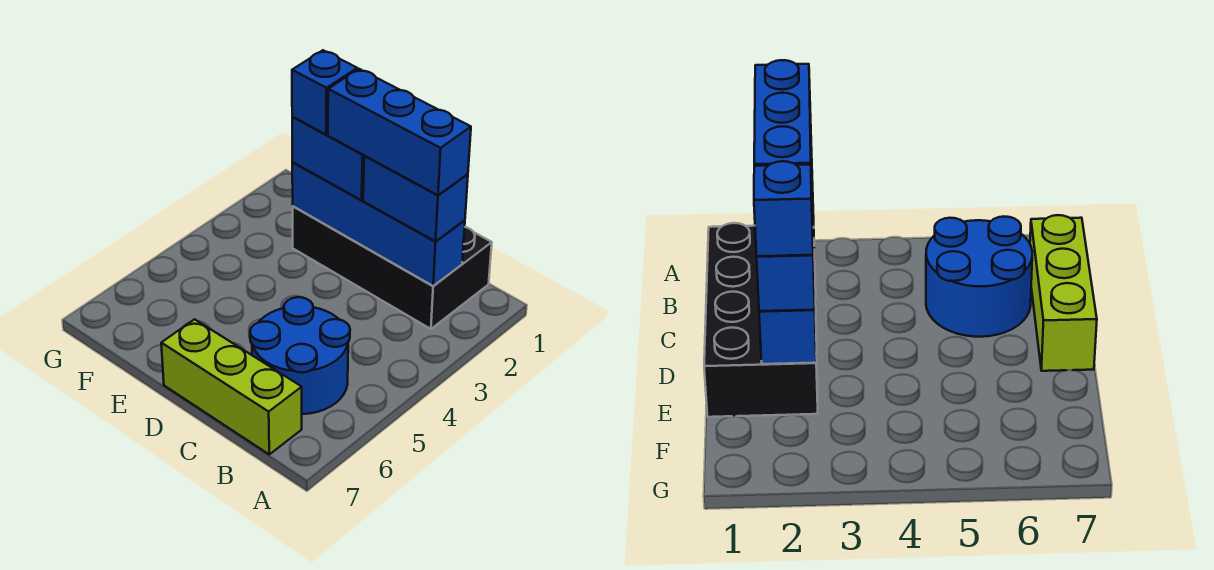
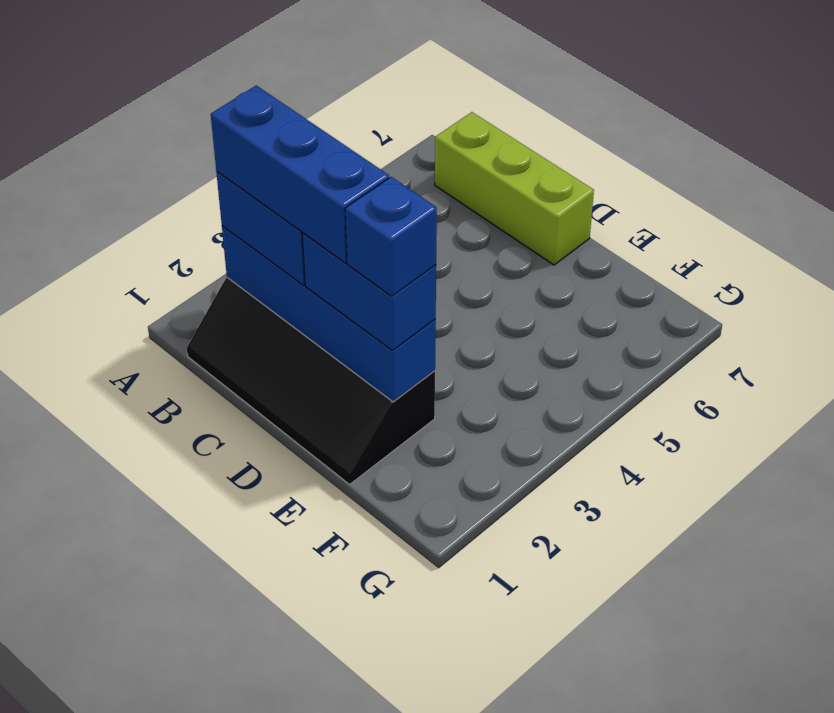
black brick B1:E2 level 1 -> black slope B1:E2 level 1 top 2
blue round brick B5:C6 level 1 -> none

